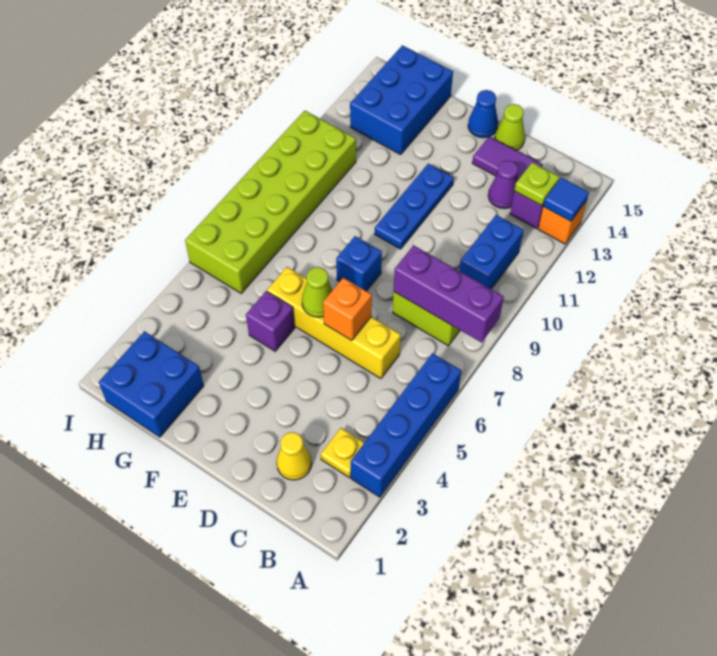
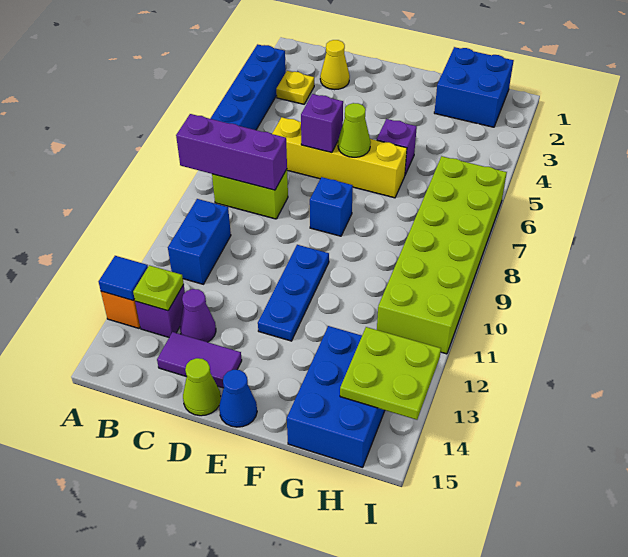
orange brick D6 level 2 -> purple brick D6 level 2
none -> lime plate H13:I14 level 2

